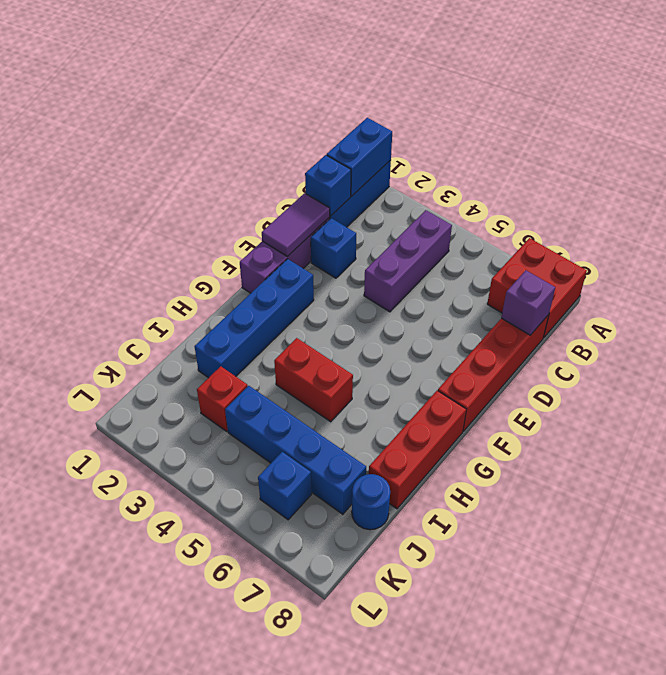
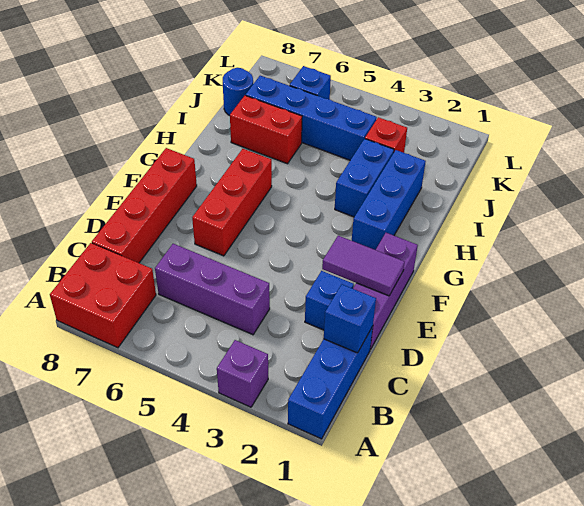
blue brick A1:B1 level 2 -> blue brick H3:I3 level 1
purple brick B4:D4 level 1 -> purple brick C4:C6 level 1
purple brick C8 level 2 -> purple brick A3 level 1
purple tile D1:E1 level 2 -> purple tile E1:E2 level 2
blue brick F2:I2 level 1 -> blue brick G2:I2 level 1
red brick G8:I8 level 1 -> red brick E6:G6 level 1
red brick H4:H5 level 1 -> red brick I6:I7 level 1

